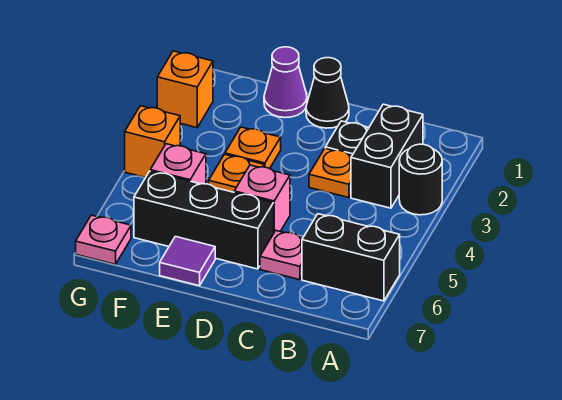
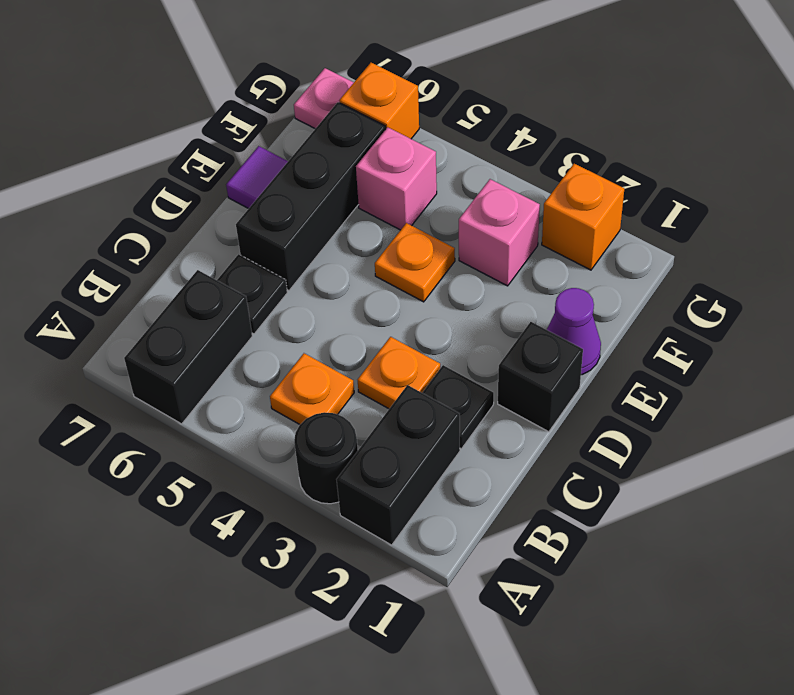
black brick B2:B3 level 1 -> black brick A2:B2 level 1
pink plate C6 level 1 -> black plate C6 level 1
black cone D1 level 1 -> black brick D1 level 1
pink brick D5 level 1 -> pink brick F3 level 1
orange plate E3 level 1 -> orange plate B4 level 1
orange brick G4 level 1 -> orange brick G6 level 1

